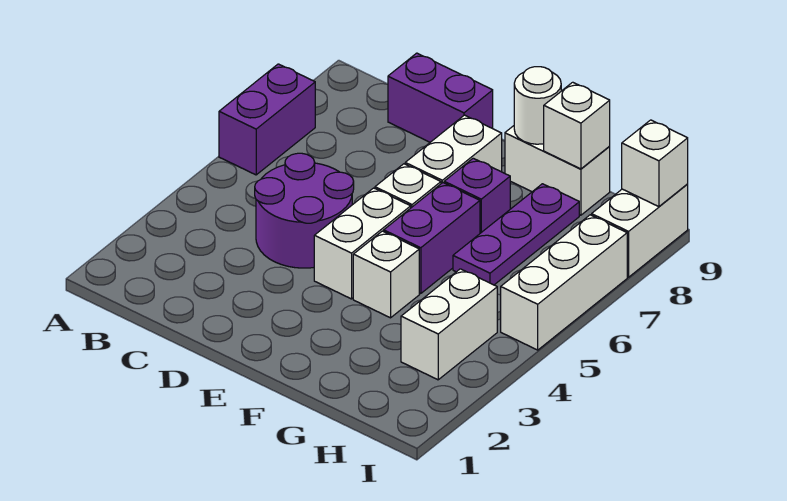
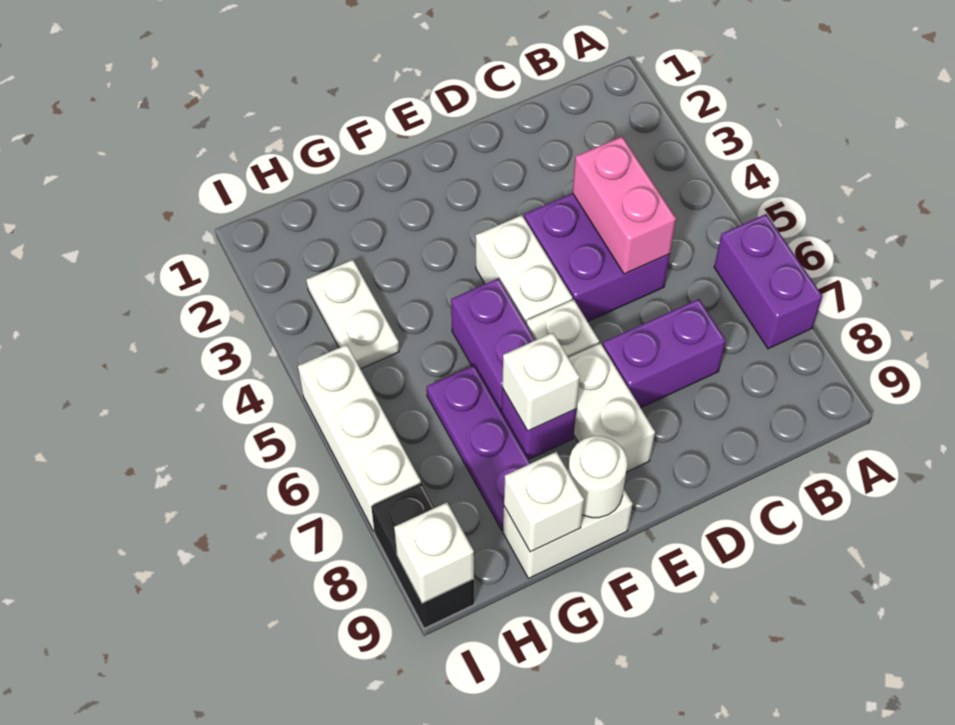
purple round brick C4:D5 level 1 -> purple brick C4:D5 level 1
none -> pink brick C4:C5 level 2
purple brick C9:D9 level 1 -> purple brick C7:D7 level 1
white brick F4 level 1 -> white brick F7 level 2
white brick H3:H4 level 1 -> white plate H3:H4 level 1
white brick I8:I9 level 1 -> black brick I8:I9 level 1

